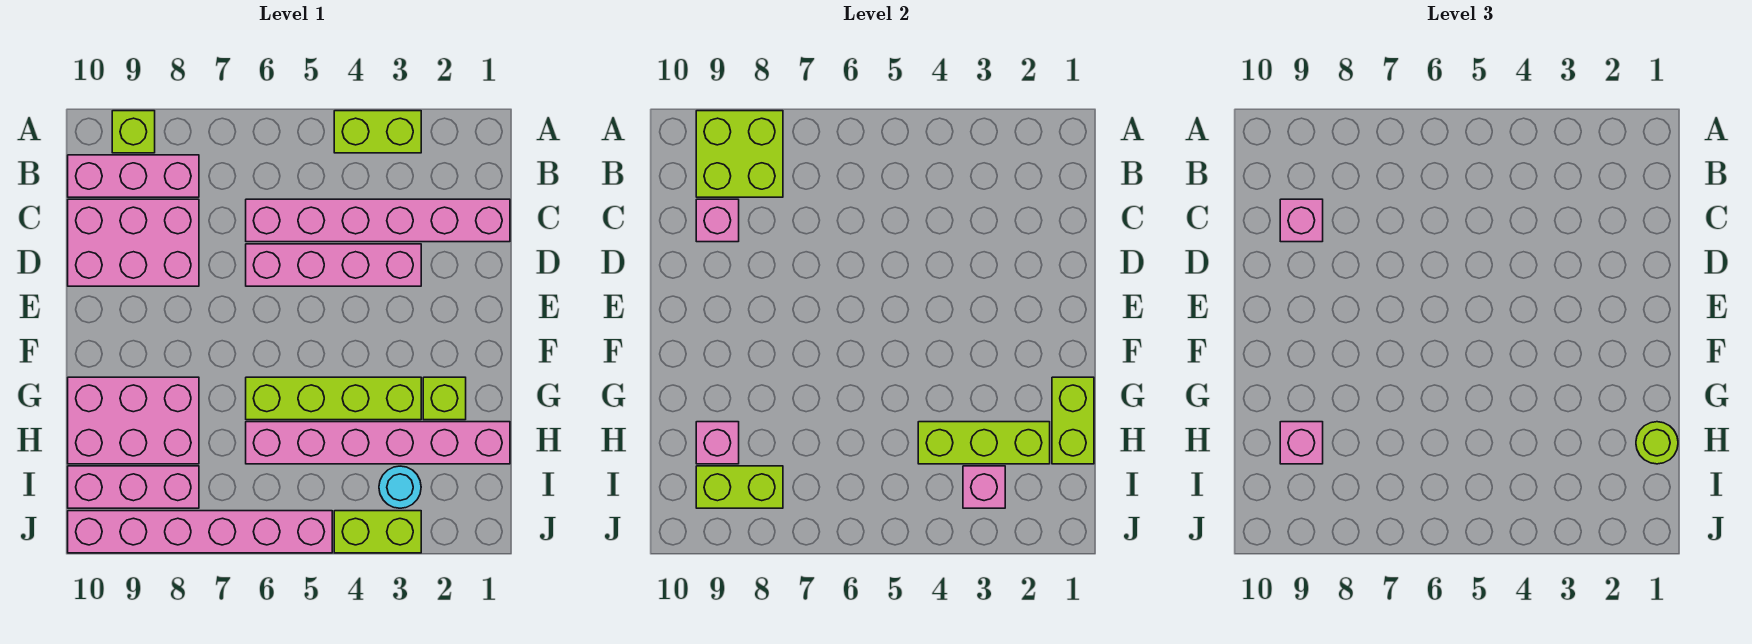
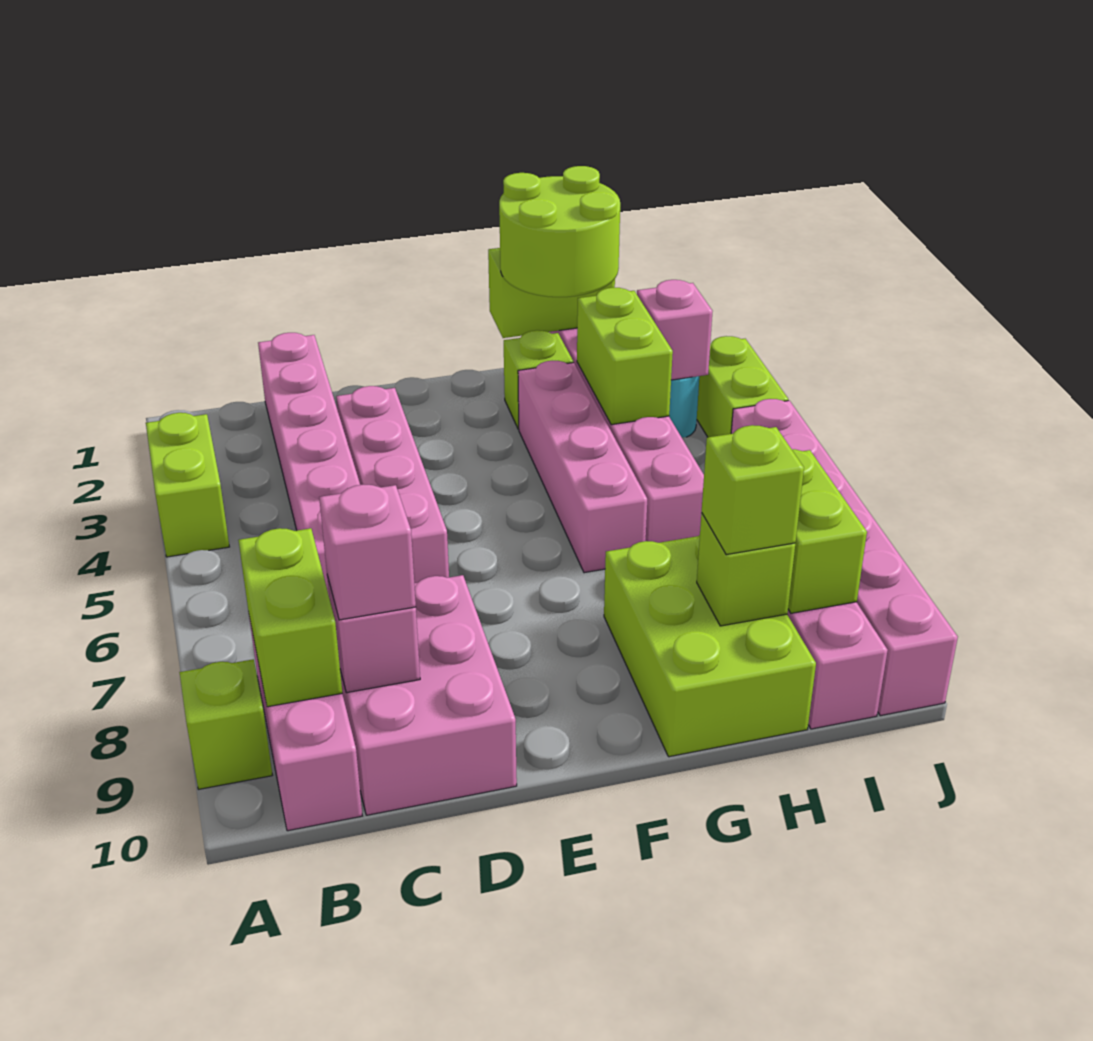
lime brick A8:B9 level 2 -> lime brick B8:B9 level 2
lime brick G3:G6 level 1 -> pink brick G3:G6 level 1
pink brick G8:H10 level 1 -> lime brick G8:H10 level 1
lime round brick H1 level 3 -> lime round brick G1:H2 level 3
lime brick H2:H4 level 2 -> lime brick H3:H4 level 2
pink brick H9 level 2 -> lime brick H9 level 2
pink brick H9 level 3 -> lime brick H9 level 3

